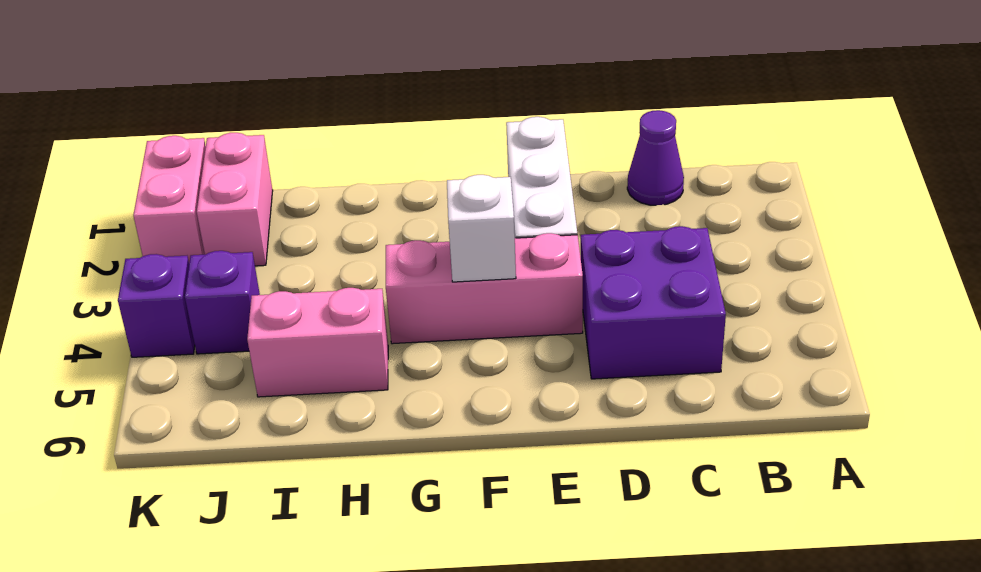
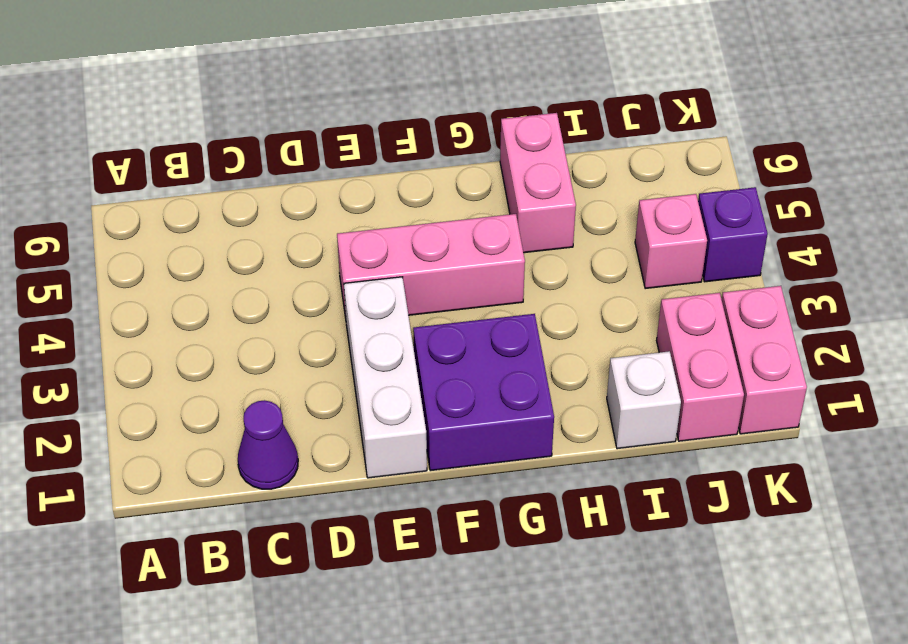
purple brick C4:D5 level 1 -> purple brick F1:G2 level 1
white brick F4 level 2 -> white brick I1 level 1
pink brick H5:I5 level 1 -> pink brick H5:H6 level 1
purple brick J4 level 1 -> pink brick J4 level 1

